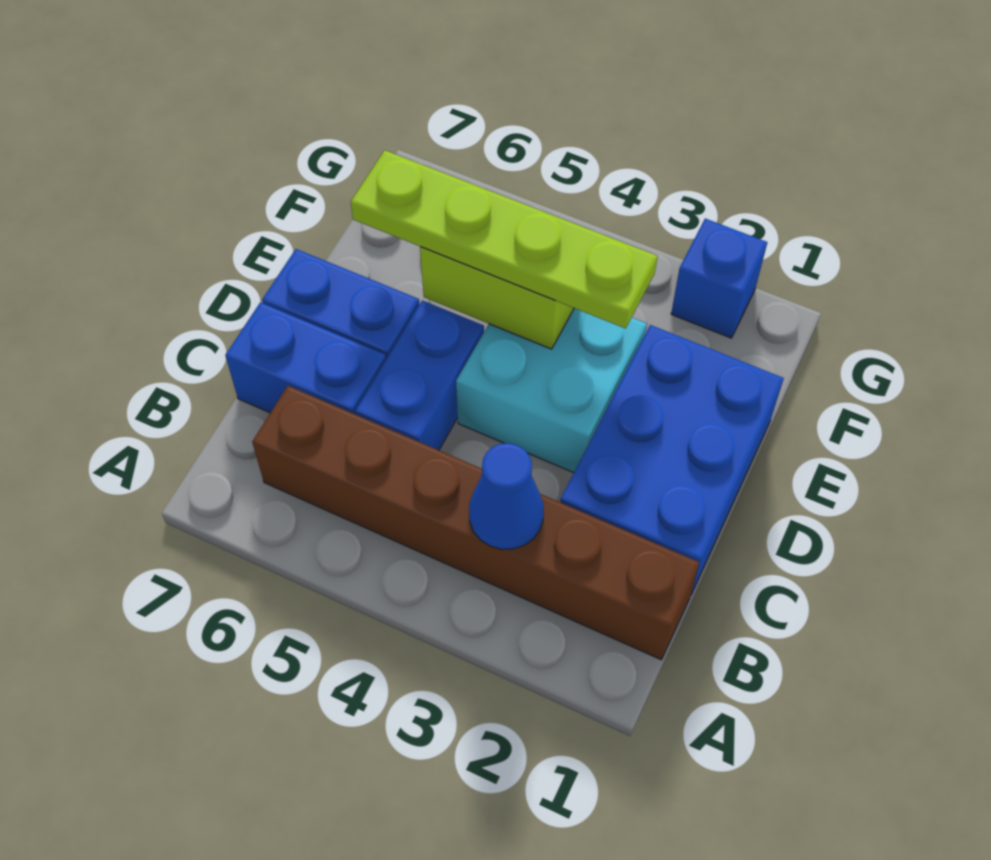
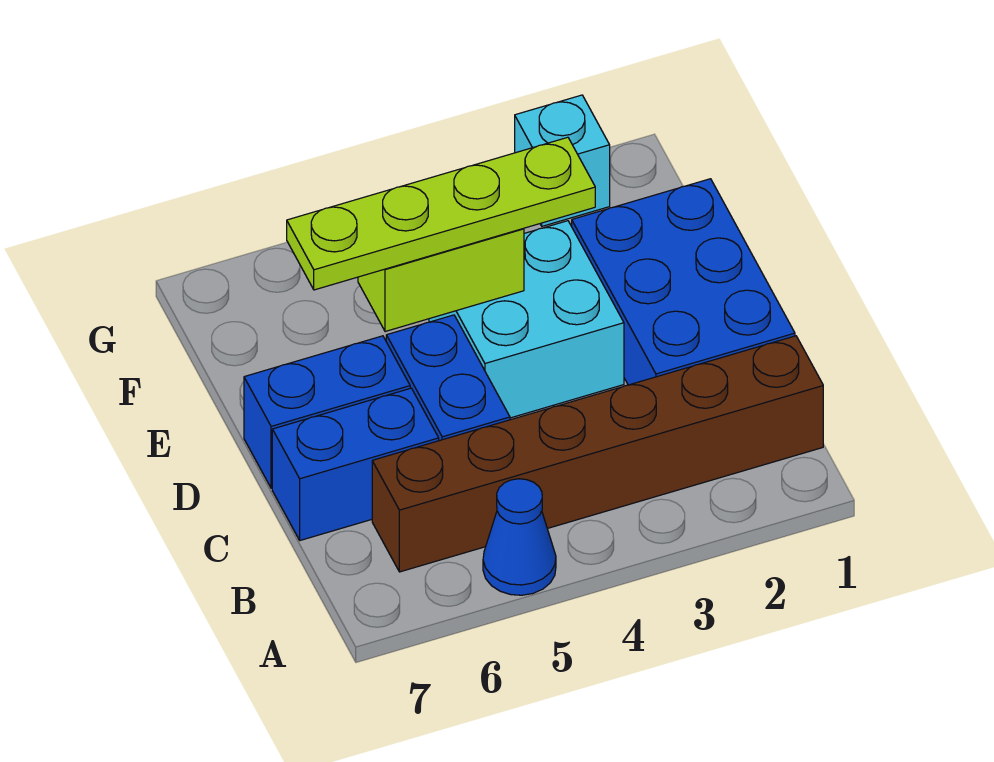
blue cone B3 level 2 -> blue cone A5 level 1
blue brick G2 level 1 -> cyan brick G2 level 1

